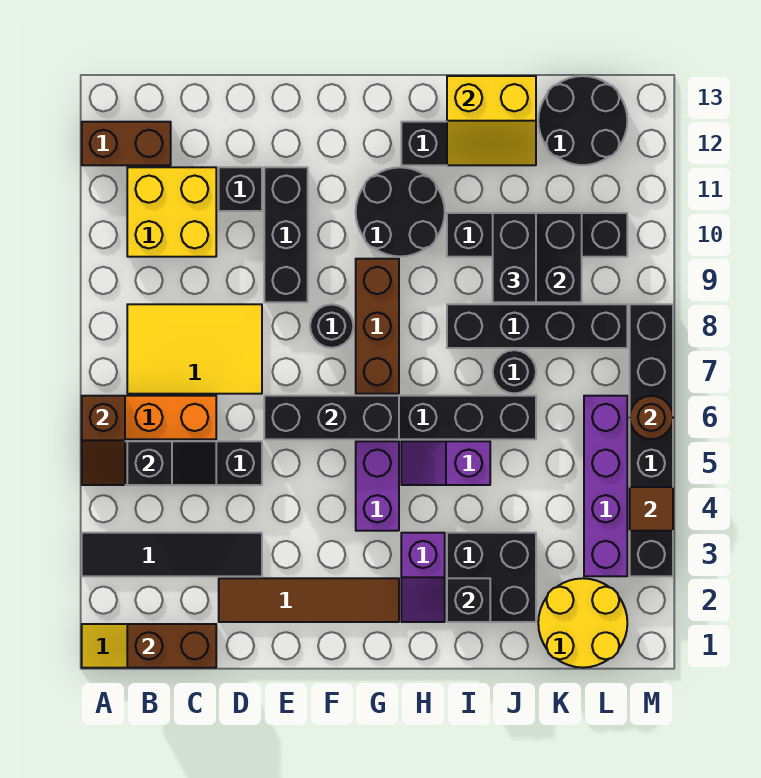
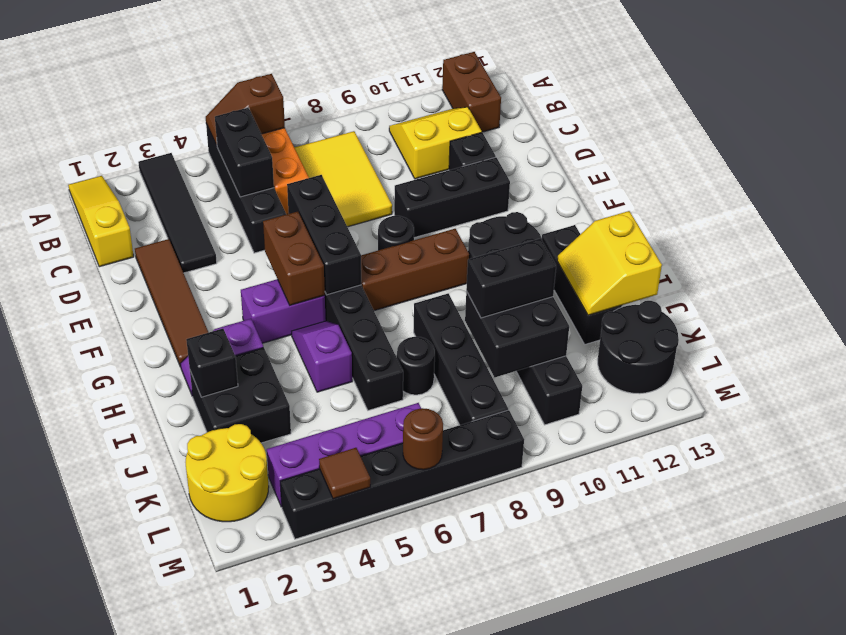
brown brick B1:C1 level 2 -> brown brick F5:G5 level 2
black slope B5:C5 level 2 top B -> black brick B5:C5 level 2
yellow brick B10:C11 level 1 -> yellow slope B10:C11 level 1 top C

